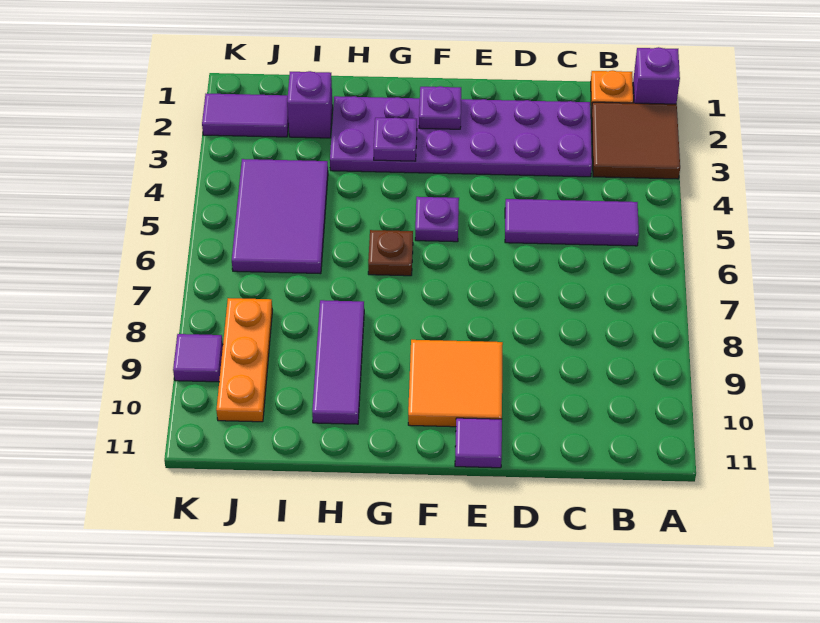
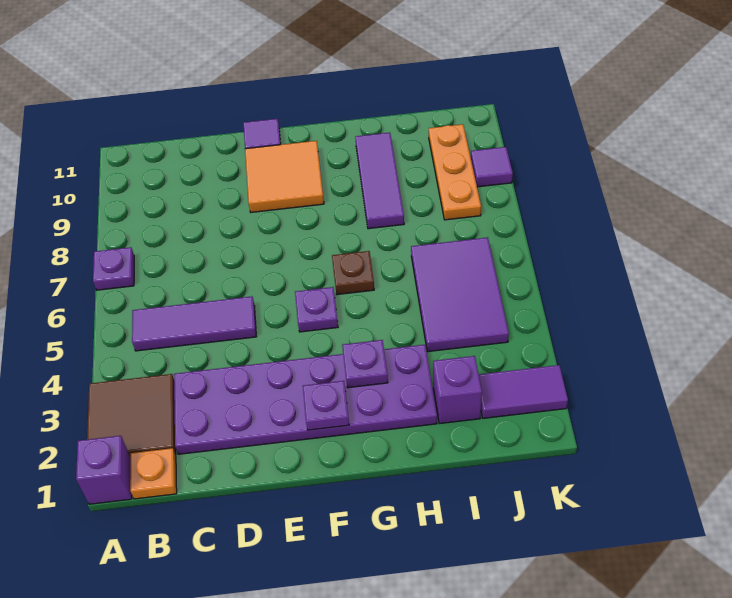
none -> purple plate A7 level 1

